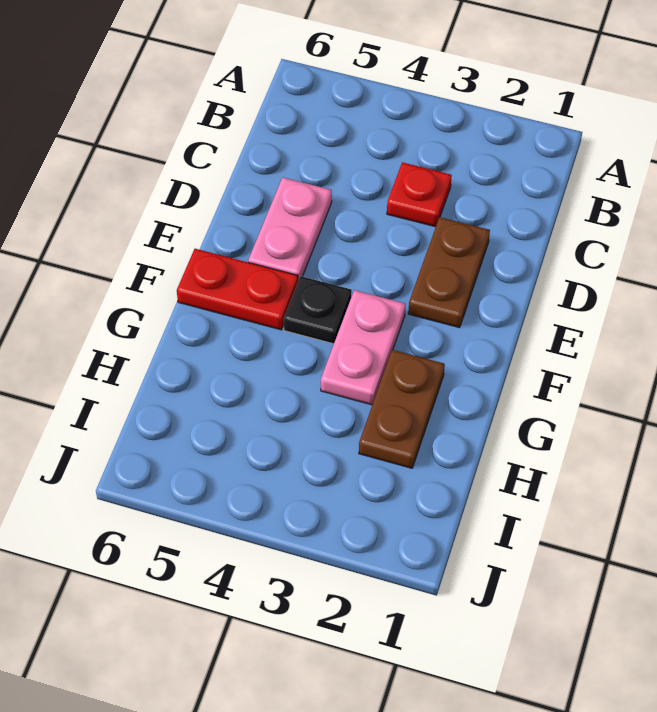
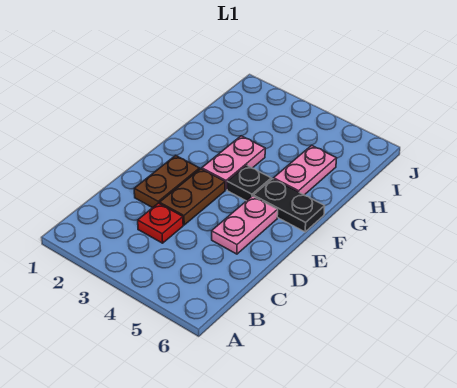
red plate F5:F6 level 1 -> black plate F5:F6 level 1
brown plate G2:H2 level 1 -> brown plate D3:E3 level 1
none -> pink plate G5:H5 level 1

